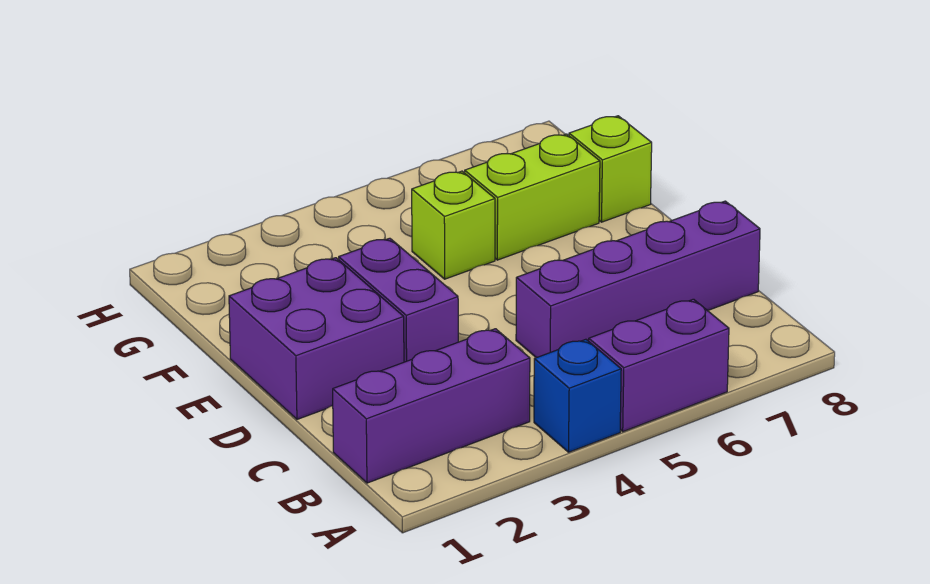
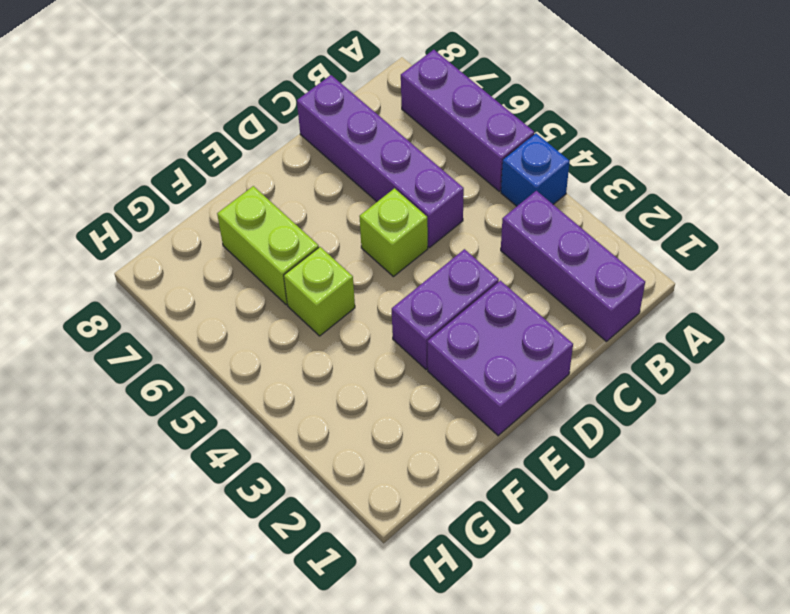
purple brick A5:A6 level 1 -> purple brick A5:A7 level 1
lime brick F8 level 1 -> lime brick D5 level 1

